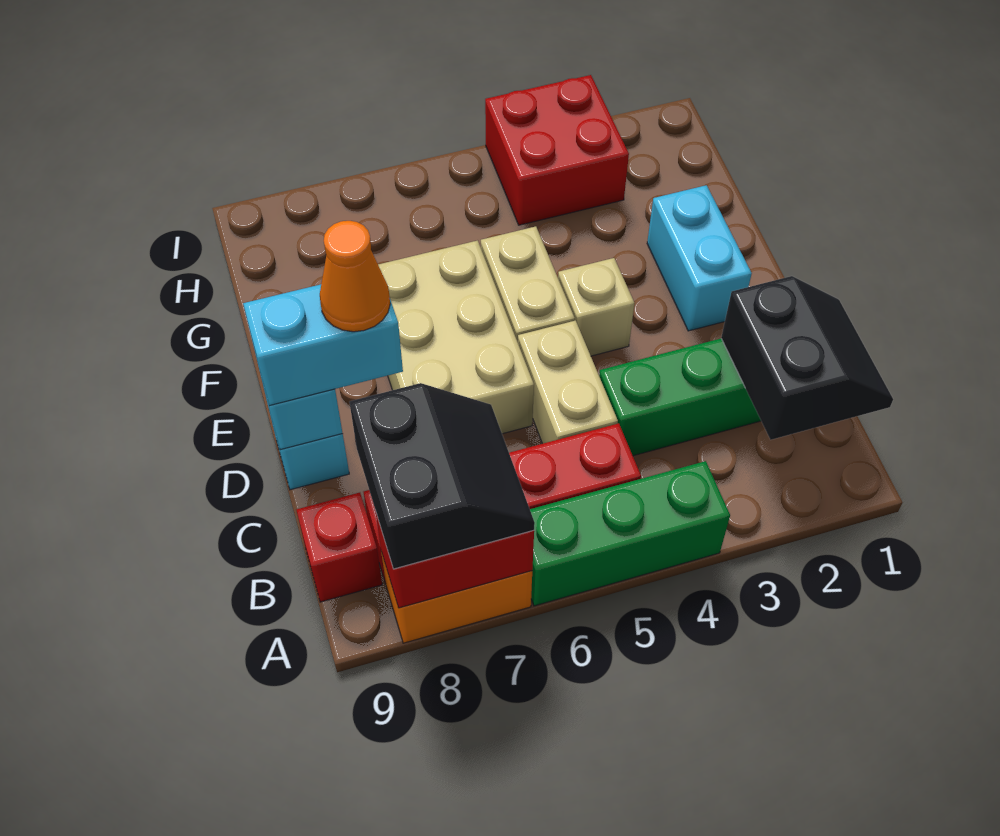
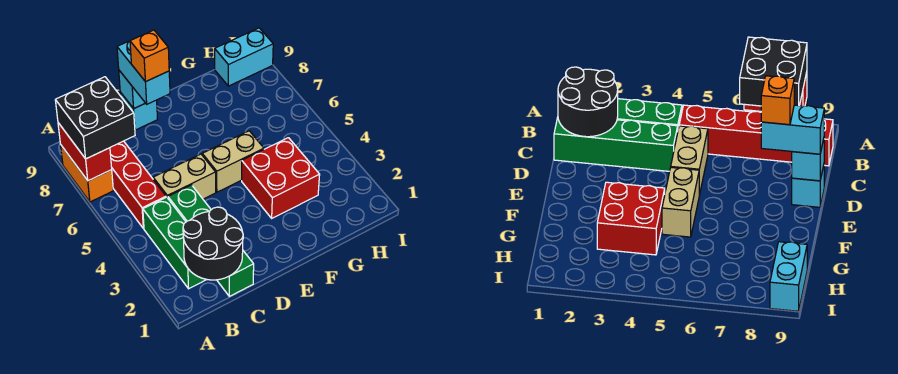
green brick A4:A6 level 1 -> green brick B2:B4 level 1
black slope A7:B8 level 3 top 8 -> black brick A7:B8 level 3
black slope B1:C2 level 2 top 2 -> black round brick B1:C2 level 2
tan brick D6:F7 level 1 -> none
orange cone D8 level 4 -> orange brick D8 level 4
cyan brick E2:F2 level 1 -> cyan brick H9:I9 level 1
tan brick E4 level 1 -> none
red brick H3:I4 level 1 -> red brick F3:G4 level 1

